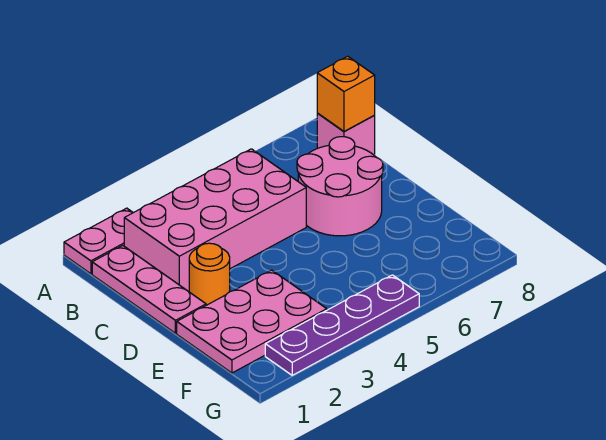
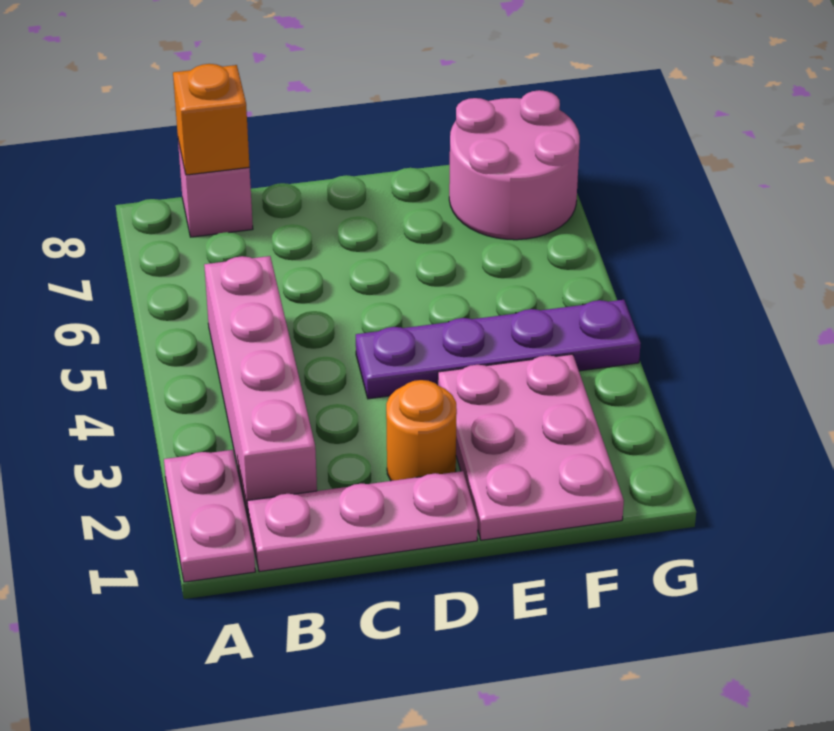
pink brick B2:C5 level 1 -> pink brick B2:B5 level 1
pink round brick C6:D7 level 1 -> pink round brick F7:G8 level 1
purple plate G2:G5 level 1 -> purple plate D4:G4 level 1

